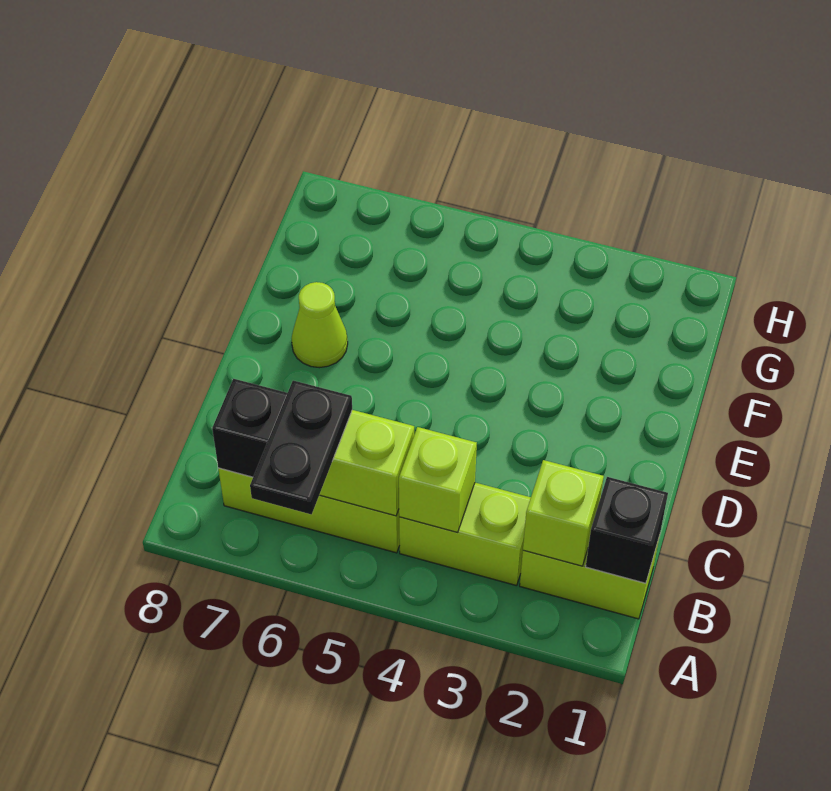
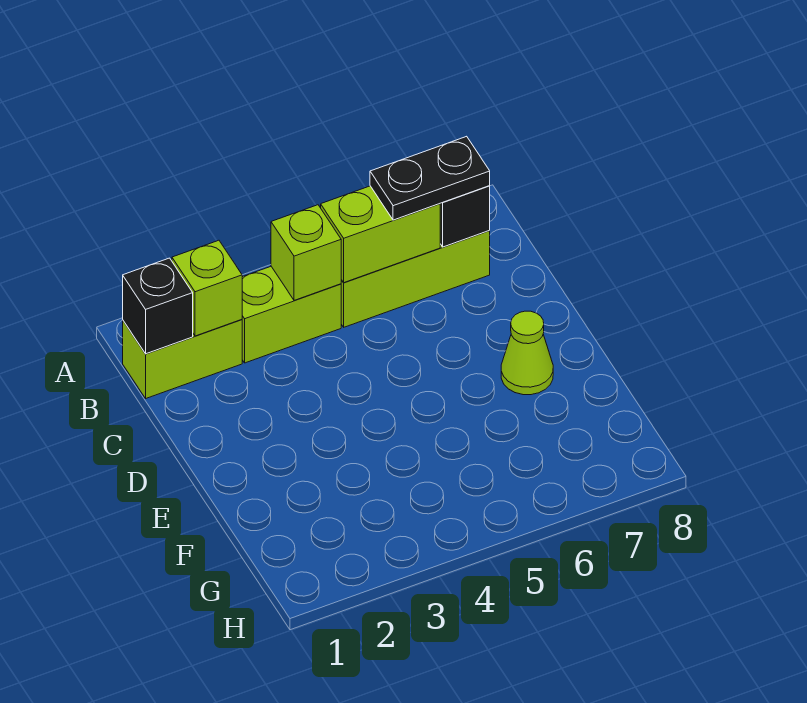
black plate A6:B6 level 3 -> black plate B6:B7 level 3

